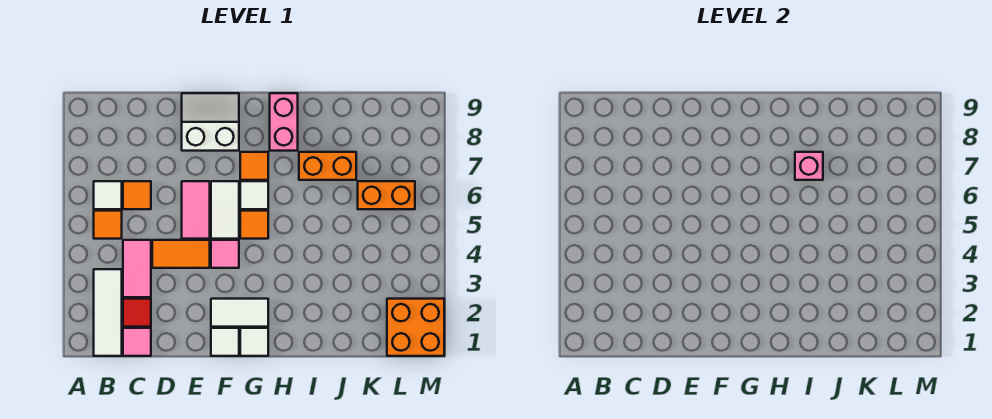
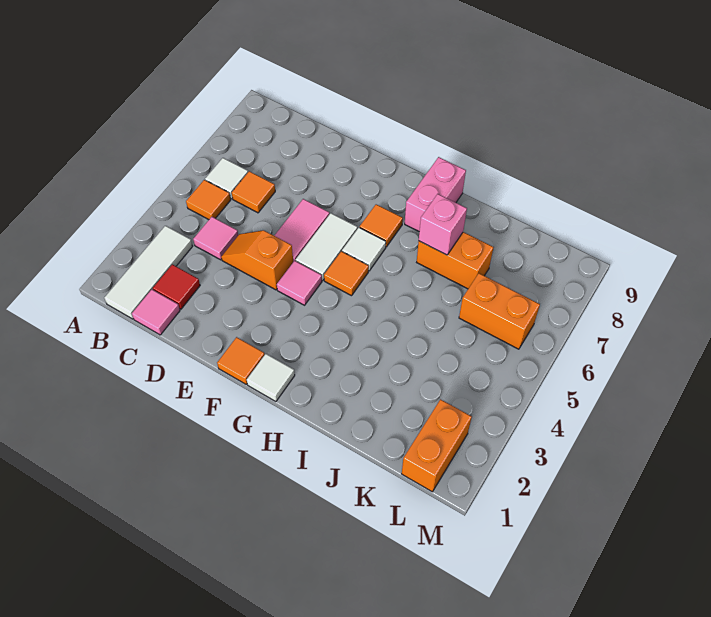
pink tile C3:C4 level 1 -> pink tile C4 level 1
orange tile D4:E4 level 1 -> orange slope D4:E4 level 1 top E
white slope E8:F9 level 1 top 8 -> none
white tile F1 level 1 -> orange tile F1 level 1
white tile F2:G2 level 1 -> none
orange brick L1:M2 level 1 -> orange brick L1:L2 level 1

